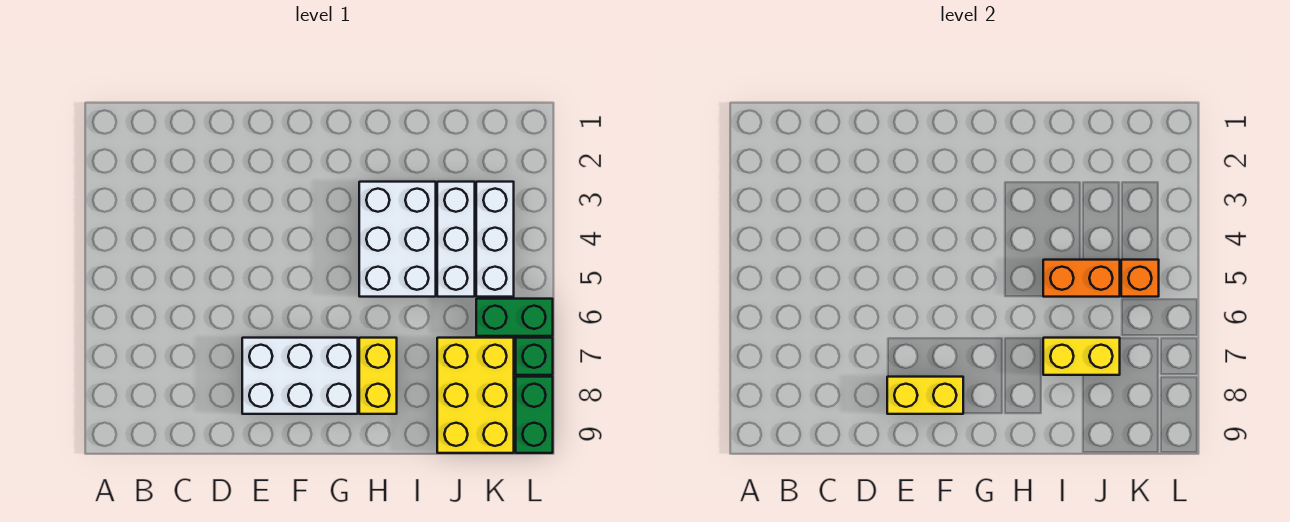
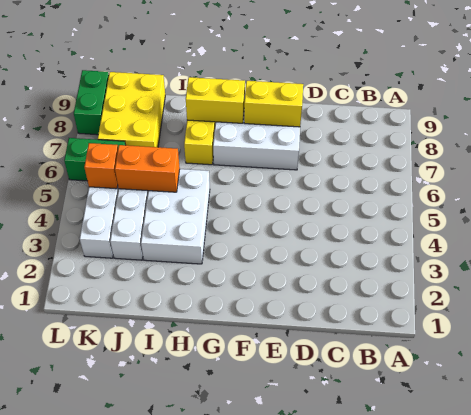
yellow brick I7:J7 level 2 -> yellow brick G8:H8 level 2
green brick L7 level 1 -> none

